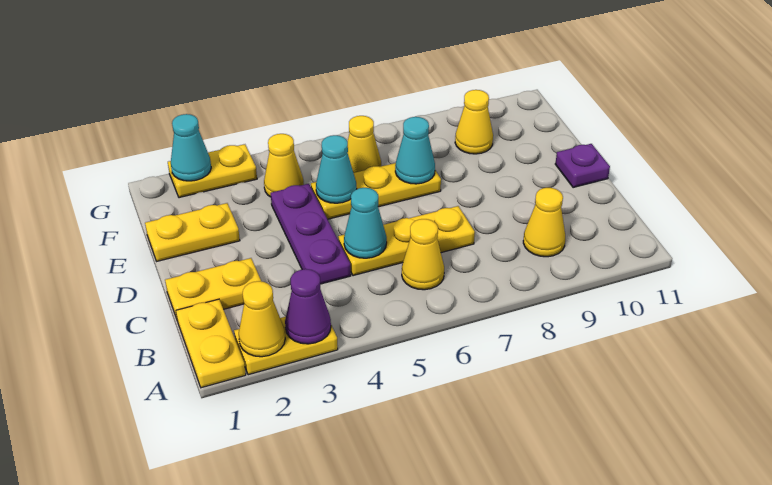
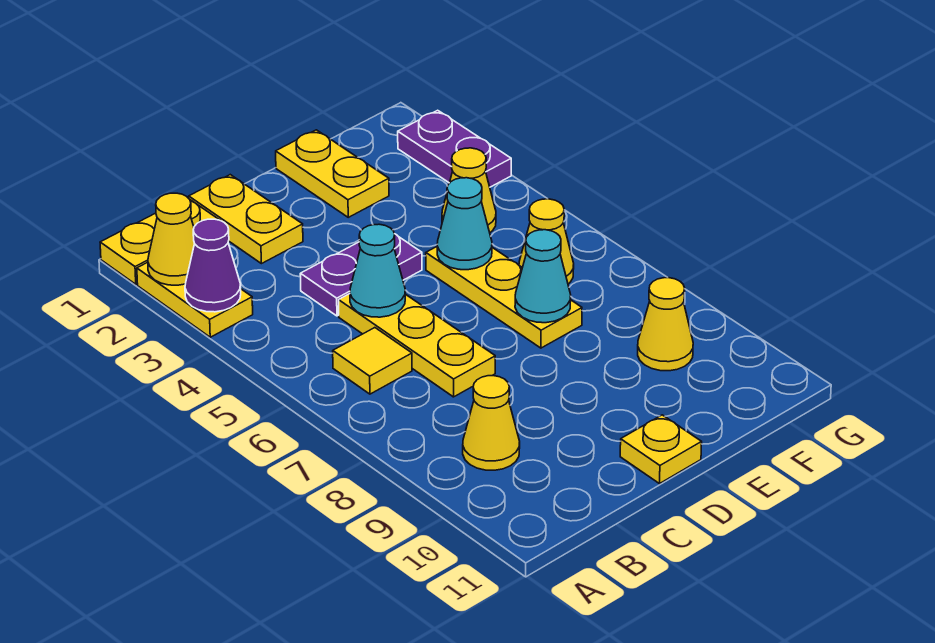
yellow cone B6 level 1 -> yellow tile B6 level 1
purple plate C4:E4 level 1 -> purple plate C4:D4 level 1
purple plate D11 level 1 -> yellow plate D11 level 1
yellow plate G2:G3 level 1 -> purple plate G2:G3 level 1
cyan cone G2 level 2 -> none

